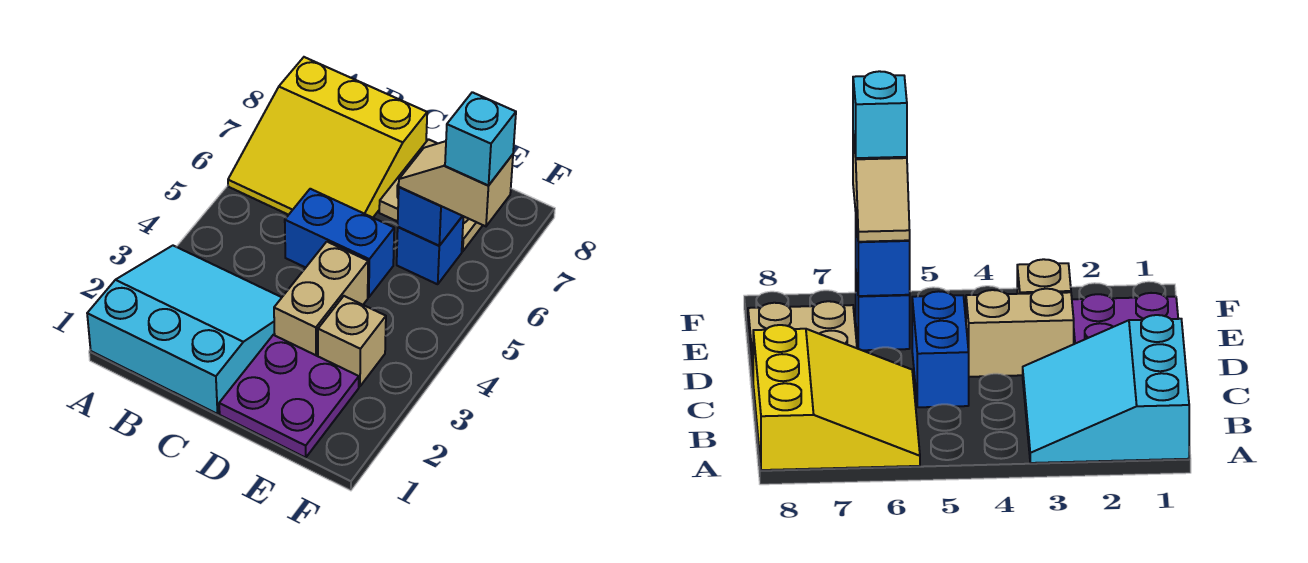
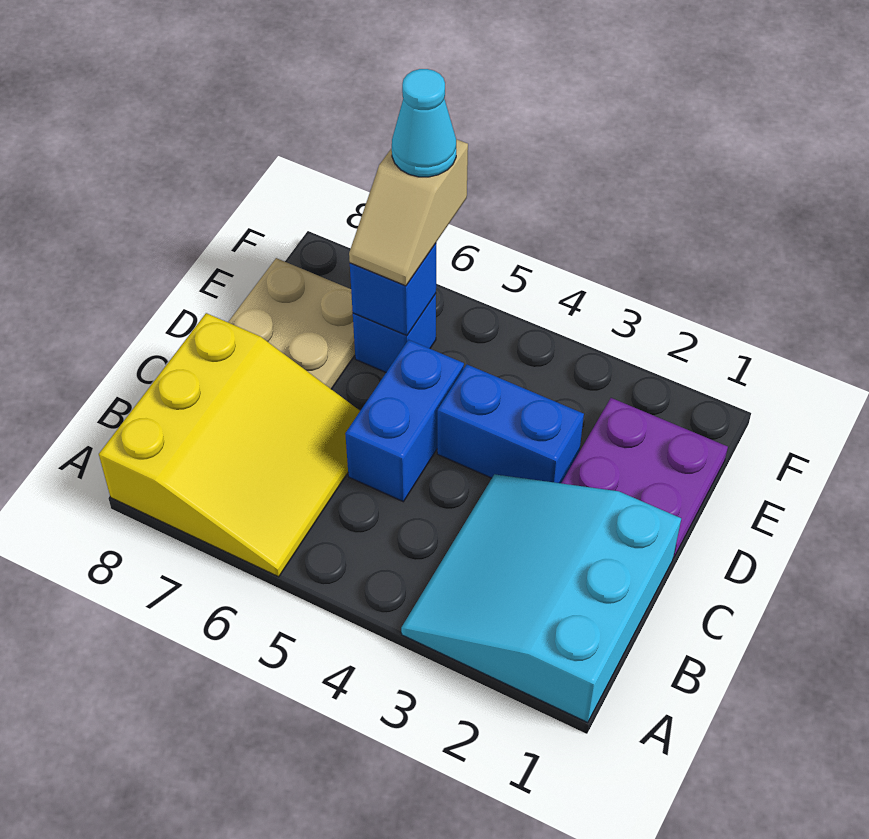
tan brick D3:D4 level 1 -> blue brick D3:D4 level 1
tan brick E3 level 1 -> none
cyan brick F6 level 4 -> cyan cone F6 level 4

